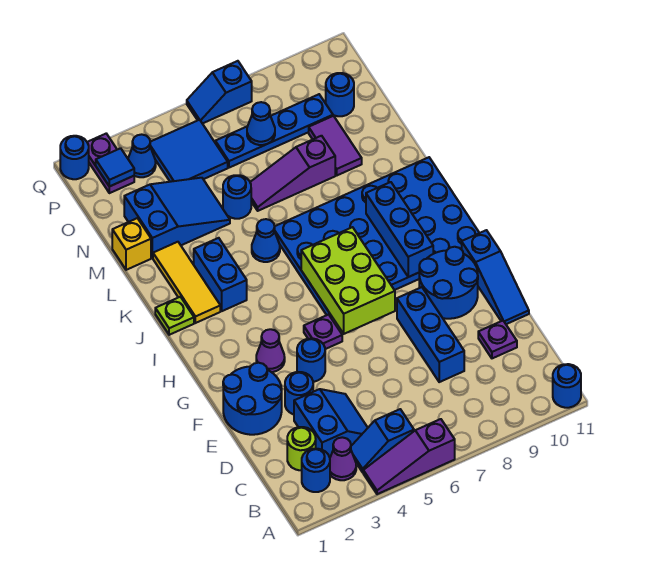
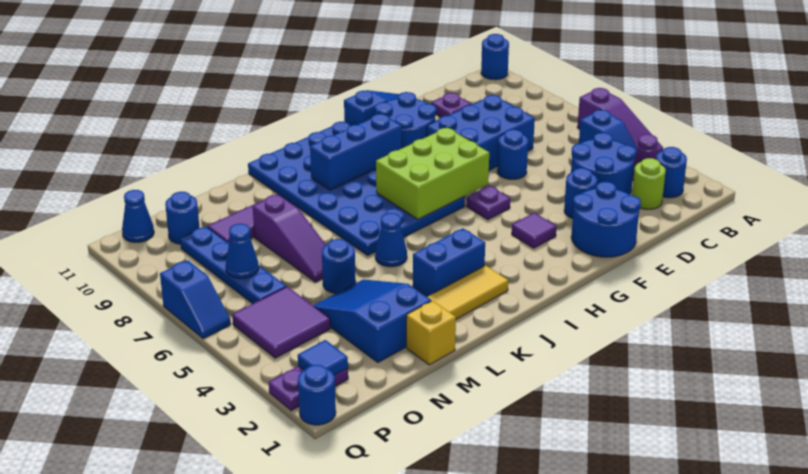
blue slope C3:D4 level 1 top 3 -> blue round brick C3:D4 level 1
blue brick D8:F8 level 1 -> blue brick D7:F8 level 1
blue round brick F4 level 1 -> blue round brick E6 level 1
purple cone G3 level 1 -> purple tile G3 level 1
lime plate J1 level 1 -> none
blue tile O4:P5 level 1 -> purple tile O4:P5 level 1
blue cone P3 level 1 -> blue cone P11 level 1

